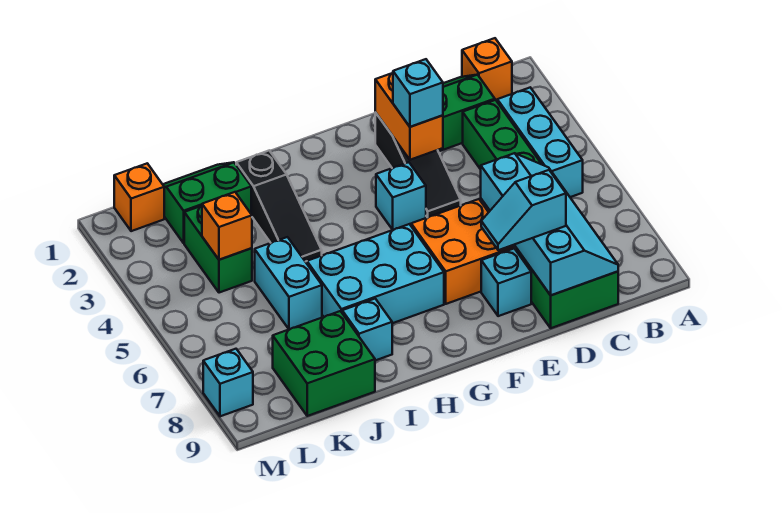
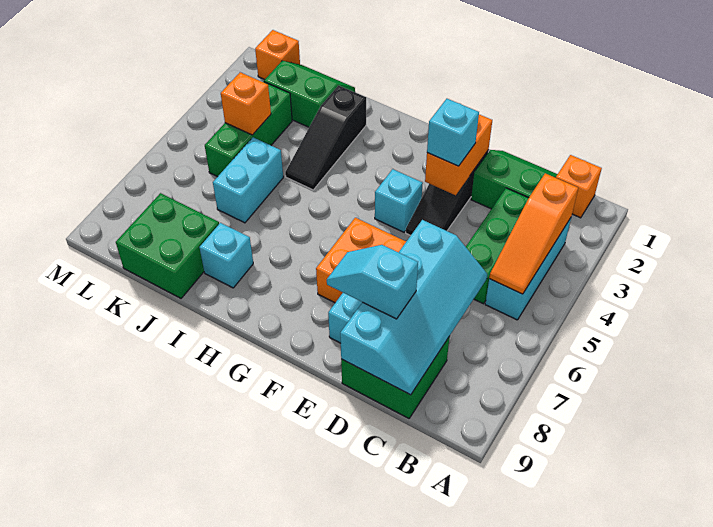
none -> orange slope B3:B5 level 2 top 3
cyan brick G6:I7 level 1 -> none
green brick K3:K4 level 1 -> green brick K3:K5 level 1
cyan brick M8 level 1 -> none

